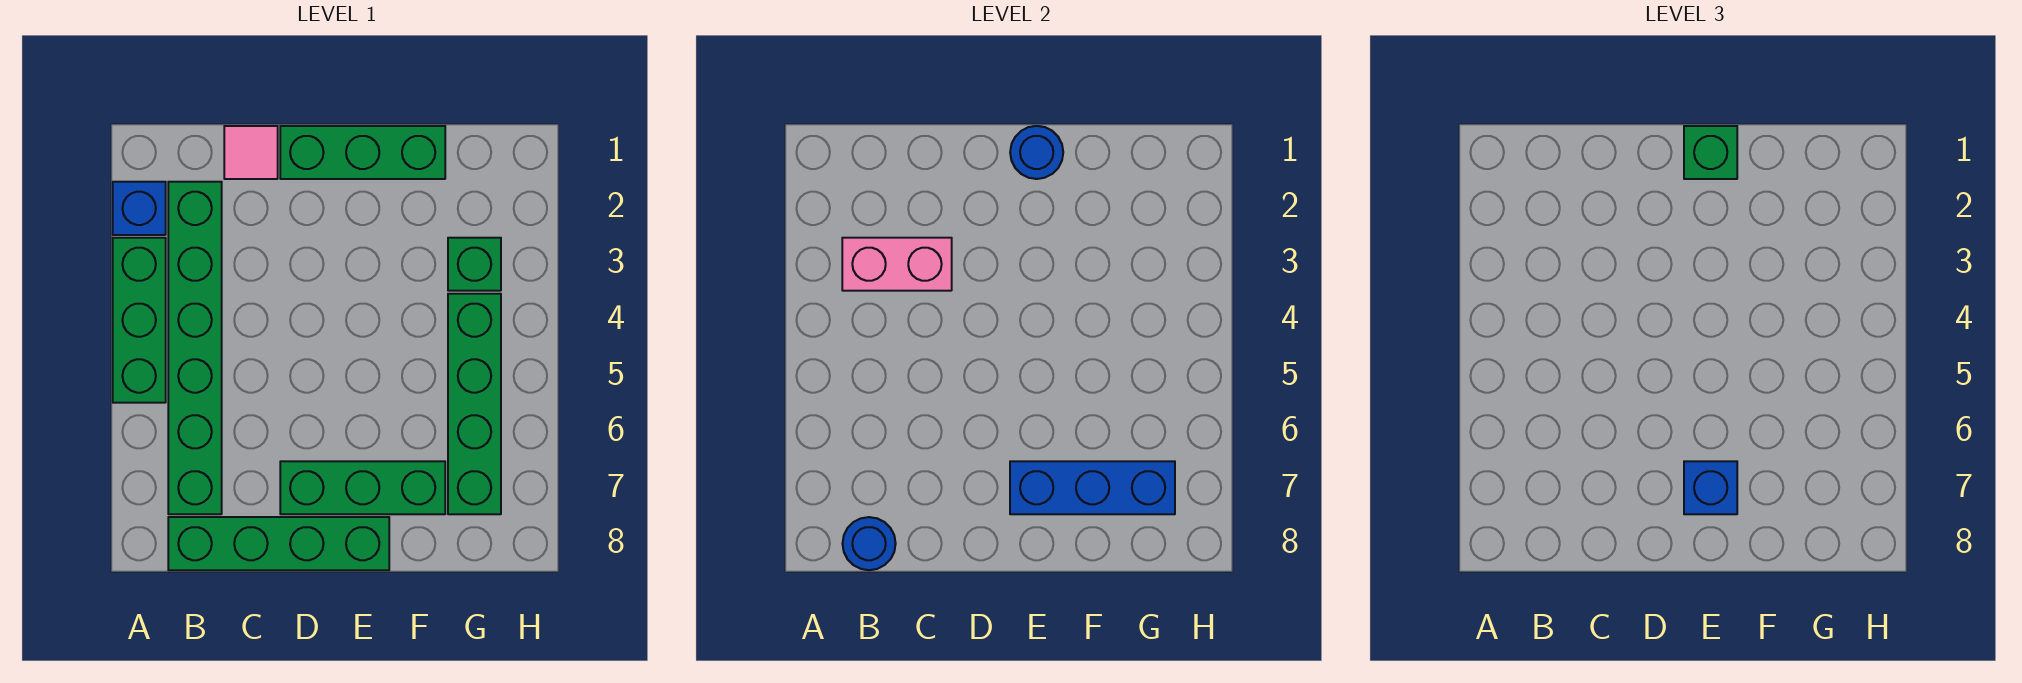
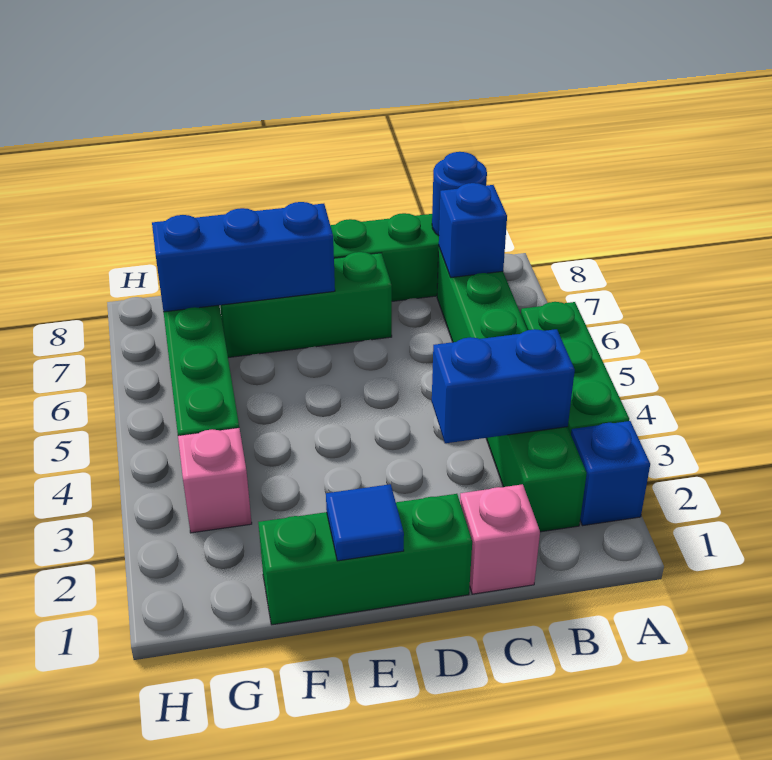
pink brick B3:C3 level 2 -> blue brick B3:C3 level 2
pink tile C1 level 1 -> pink brick C1 level 1
blue round brick E1 level 2 -> blue tile E1 level 2
green brick E1 level 3 -> none
blue brick E7 level 3 -> blue brick B7 level 2
green brick G3 level 1 -> pink brick G3 level 1

